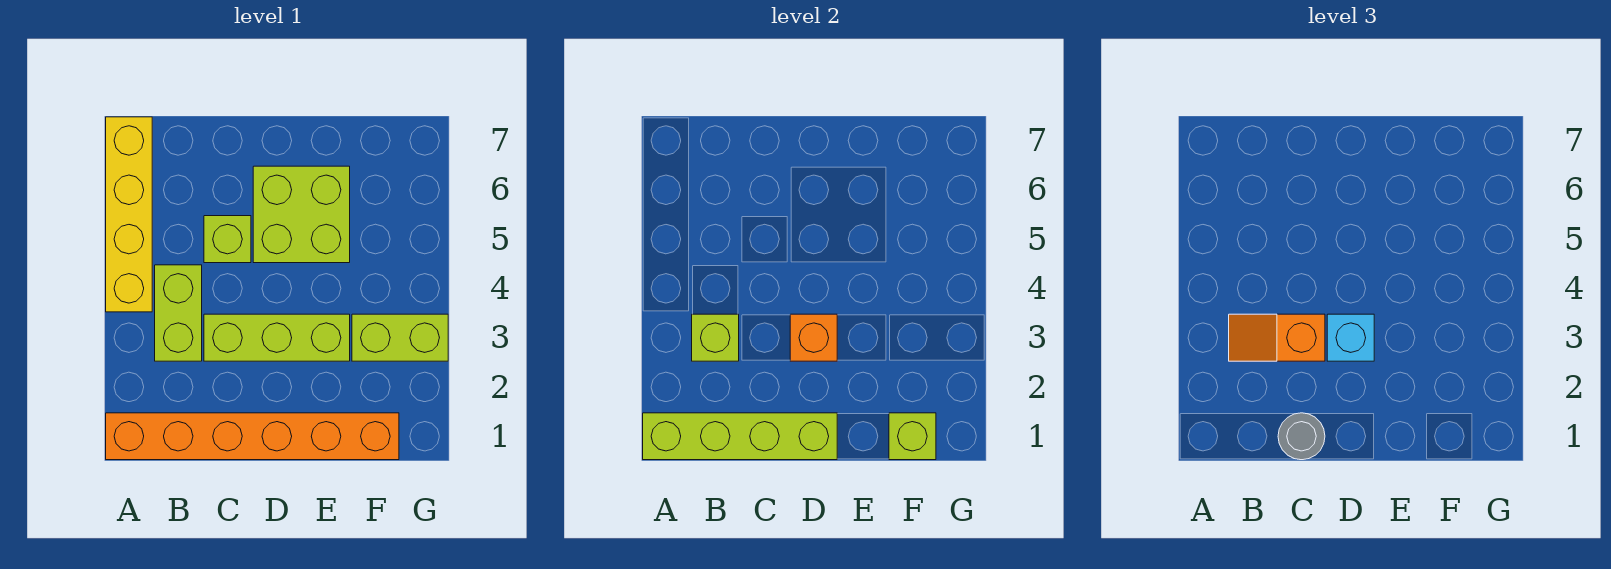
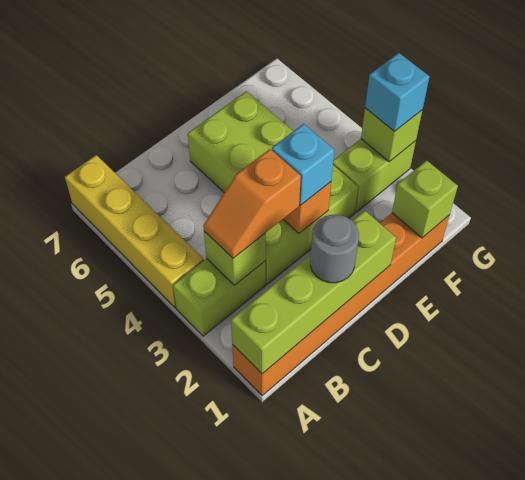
lime brick B3:B4 level 1 -> lime brick A3:B3 level 1
lime brick C5 level 1 -> lime brick G3 level 2
none -> cyan brick G3 level 3

